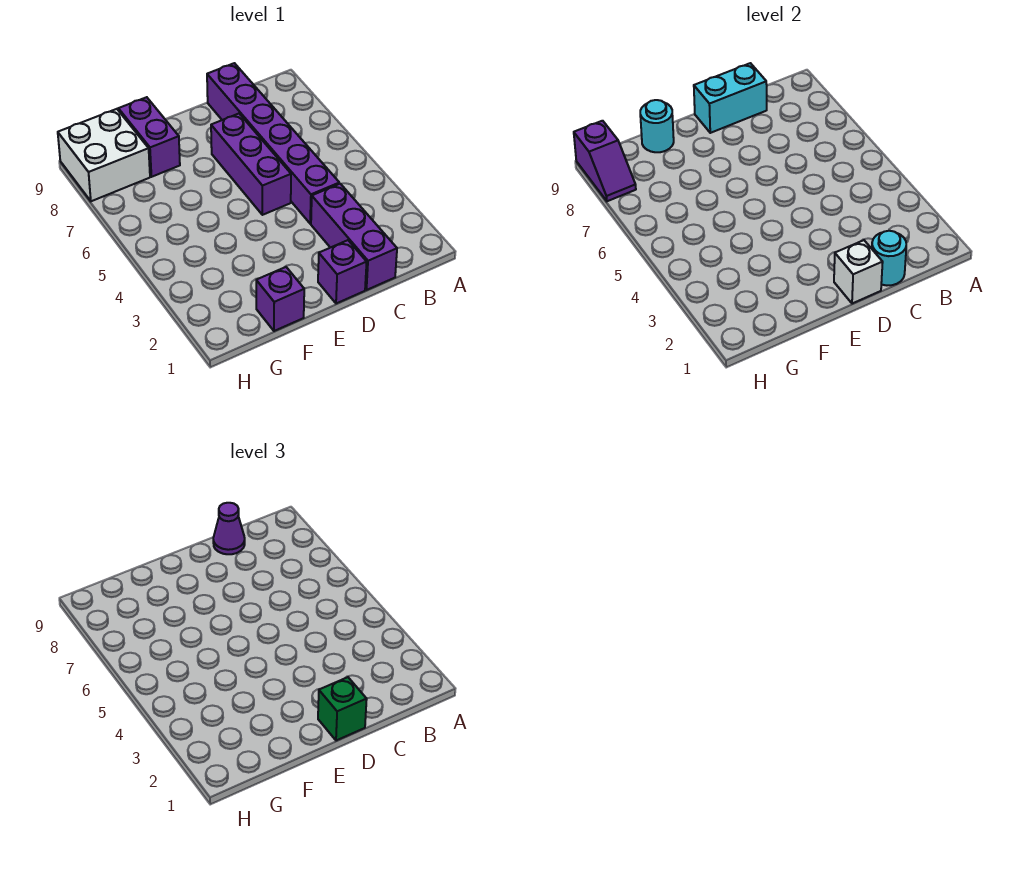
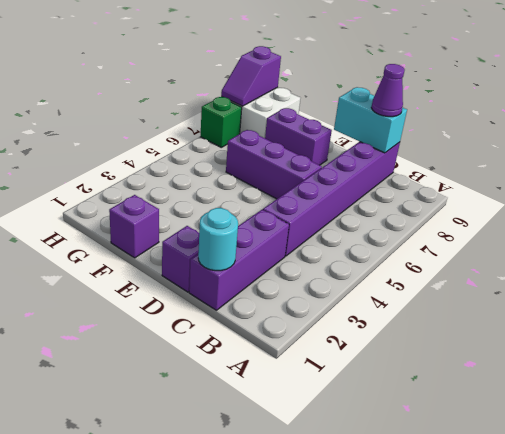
white brick D1 level 2 -> none
green brick D1 level 3 -> green brick H7 level 1
purple brick D5:D7 level 1 -> purple brick D6:F6 level 1
purple brick F8:F9 level 1 -> purple brick E8:F8 level 1
cyan round brick F9 level 2 -> none

